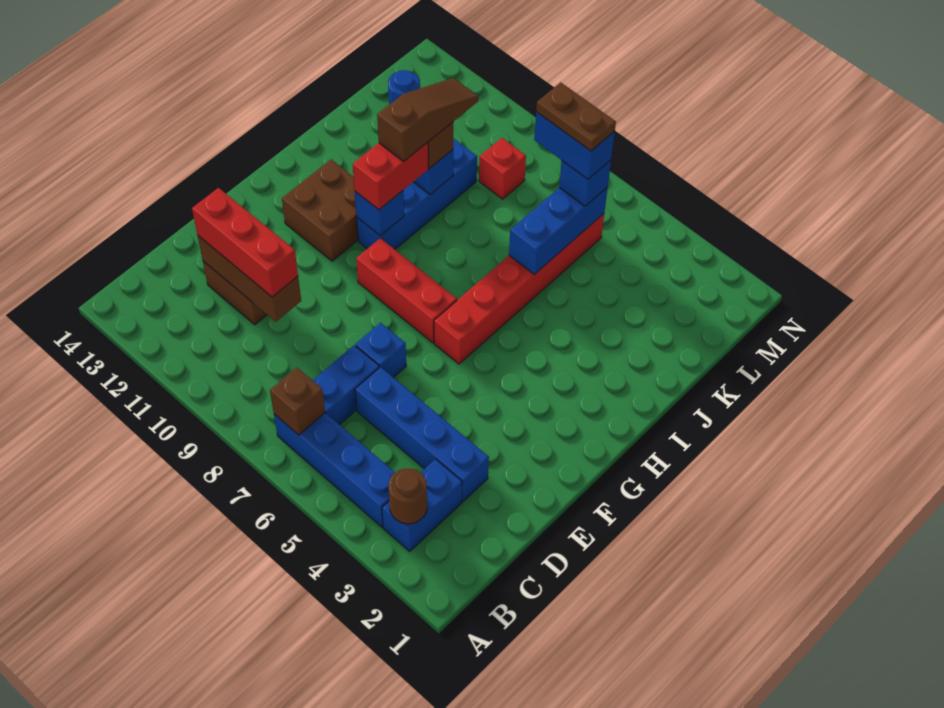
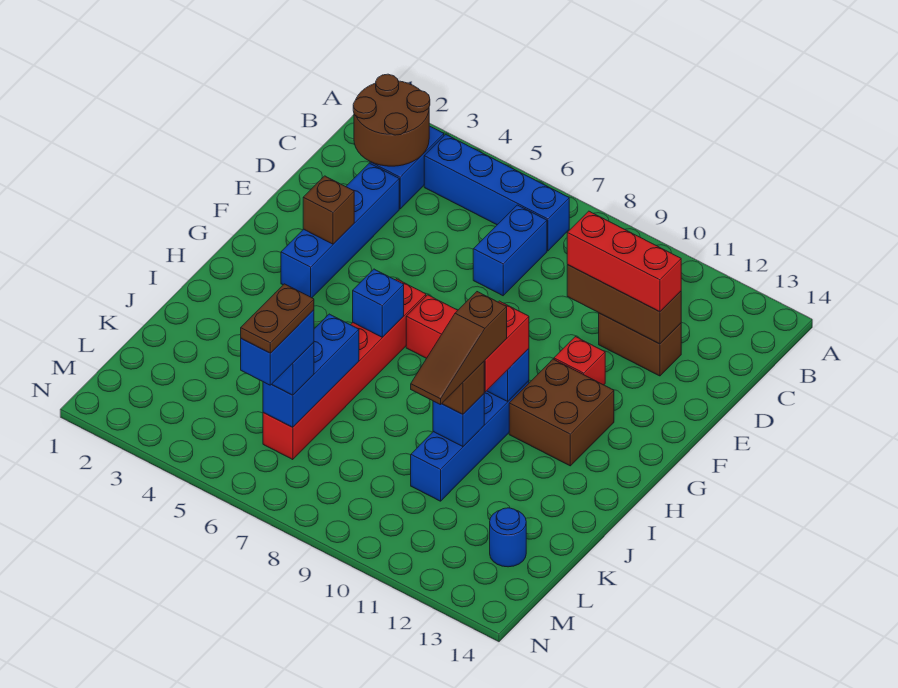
brown round brick B3 level 2 -> brown round brick B2:C3 level 2
brown brick B7 level 2 -> brown brick F3 level 2
blue brick D3:D6 level 1 -> blue brick D3:G3 level 1
blue brick E7 level 1 -> blue brick H6 level 2
blue brick L6:L7 level 4 -> blue brick L6:M6 level 4
brown plate L6:L7 level 5 -> brown plate L6:M6 level 5
red brick L9 level 1 -> red brick F11 level 1

